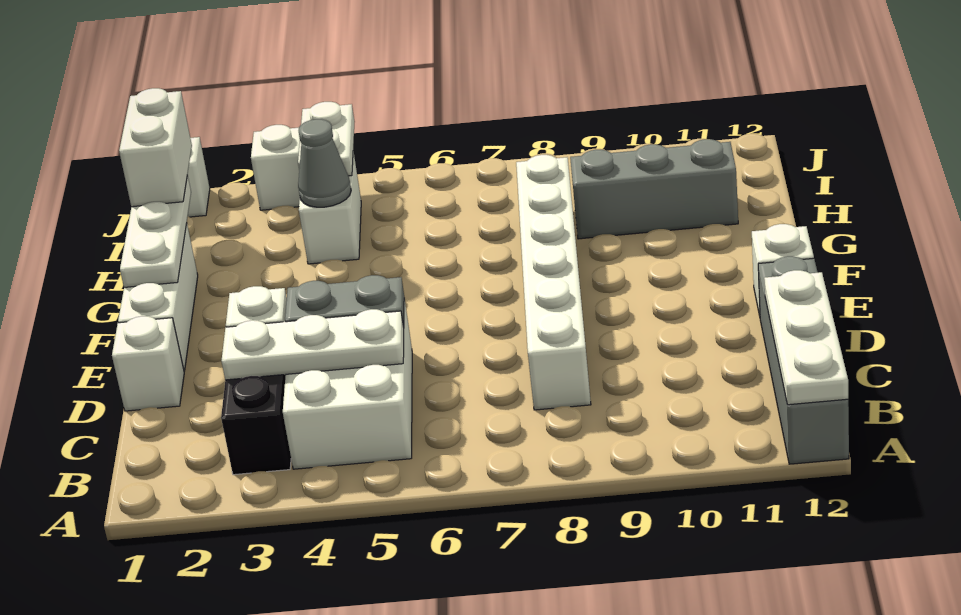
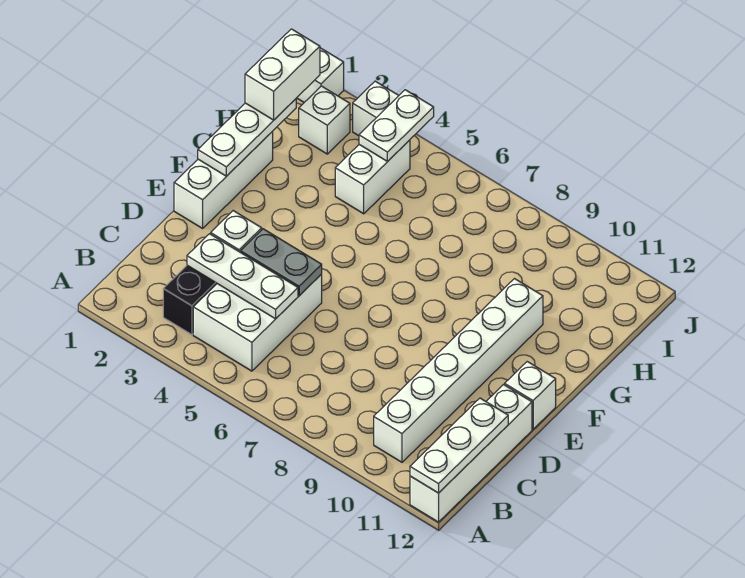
grey brick A12:D12 level 1 -> white brick A12:D12 level 1
white brick C8:H8 level 1 -> white brick B10:G10 level 1
white brick D1 level 1 -> white brick I2 level 1
grey cone H4 level 2 -> none
grey brick H9:H11 level 1 -> none

